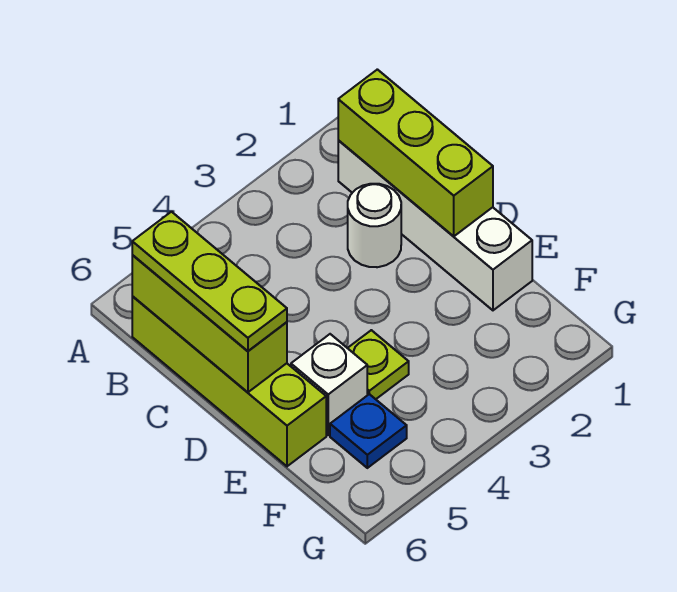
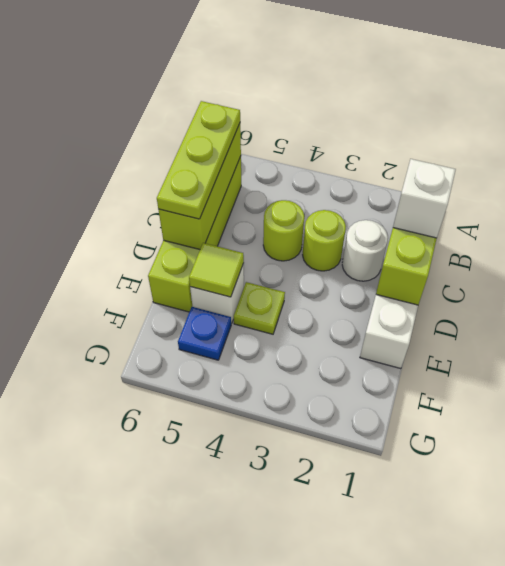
none -> white brick C1 level 3
none -> lime round brick C3 level 1
none -> lime round brick C4 level 1
none -> lime tile E5 level 2

